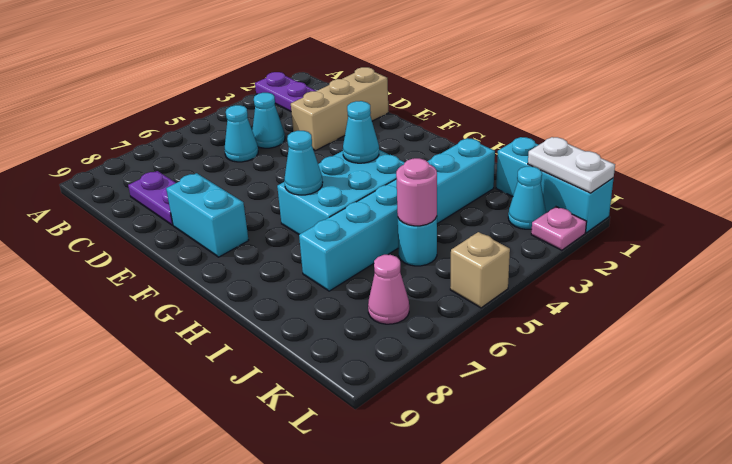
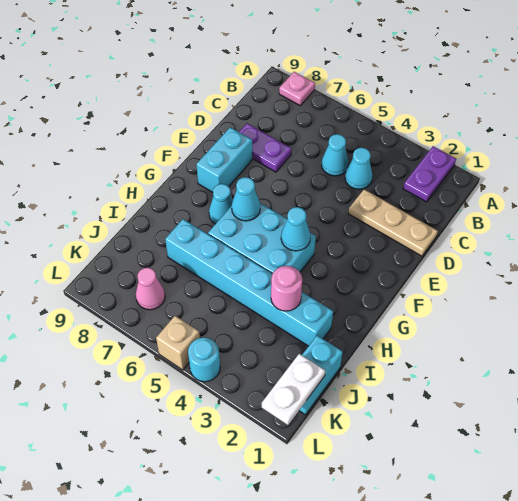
purple plate C8:D8 level 1 -> purple plate D7:D8 level 1
tan brick D1:D3 level 1 -> tan plate D1:D3 level 1
cyan brick J1:L1 level 1 -> cyan brick J1:K1 level 1
cyan round brick J5 level 1 -> cyan round brick L4 level 1
pink round brick J5 level 2 -> pink round brick I3 level 2
cyan cone K2 level 1 -> cyan cone G7 level 1
pink plate L2 level 1 -> pink plate A8 level 1

